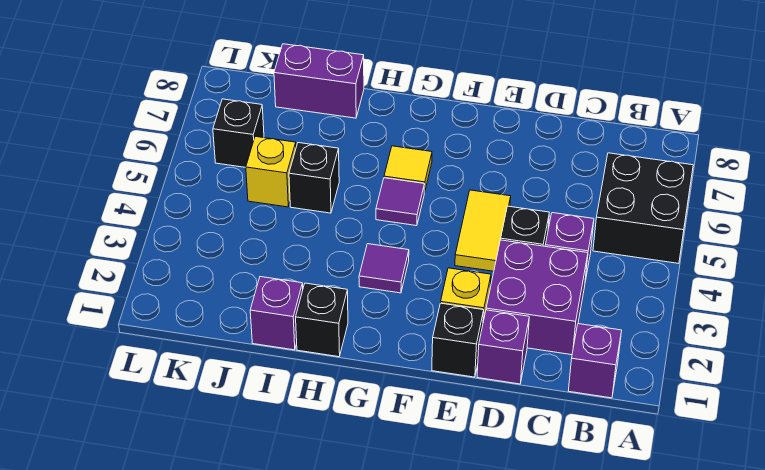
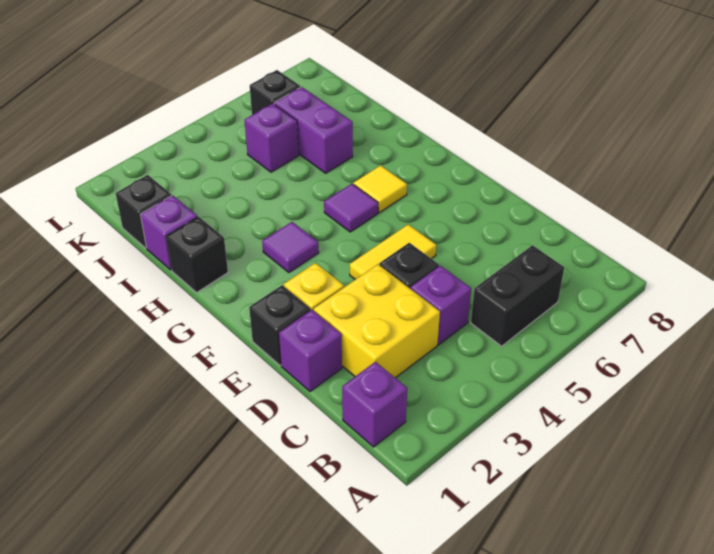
black brick A5:B6 level 1 -> black brick B5:B6 level 1
purple brick C2:D3 level 1 -> yellow brick C2:D3 level 1
black brick I5 level 1 -> black brick J1 level 1
purple brick I8:J8 level 1 -> purple brick I6:J6 level 1
yellow brick J5 level 1 -> purple brick J5 level 1

